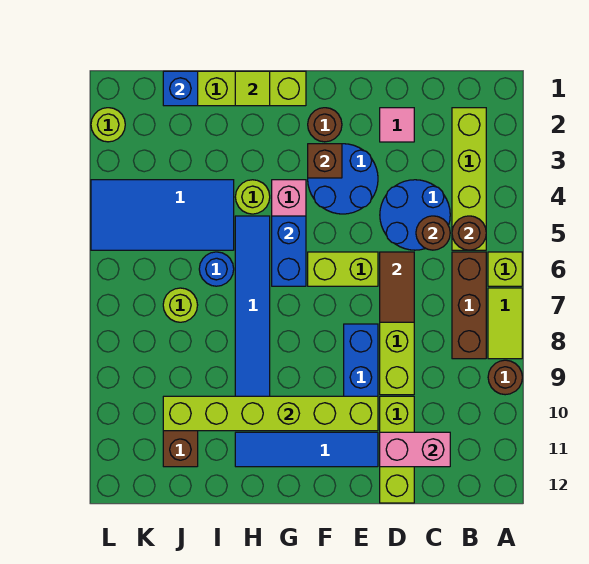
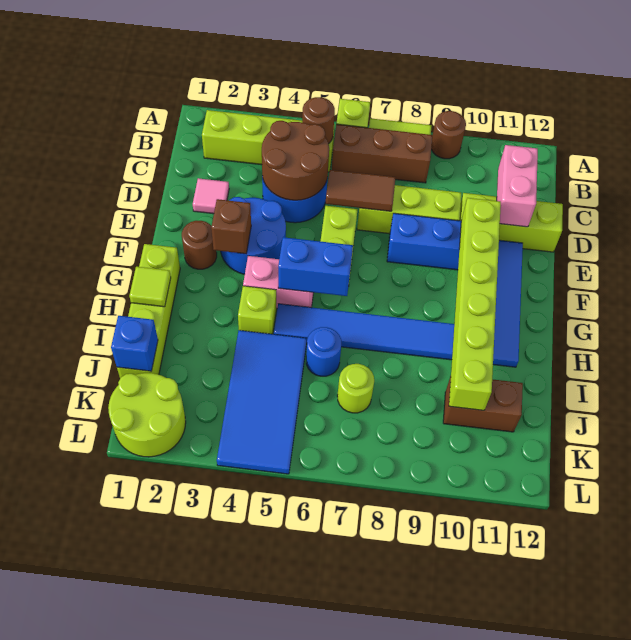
brown round brick C5 level 2 -> brown round brick C4:D5 level 2
lime round brick H4 level 1 -> lime brick H4 level 1
lime round brick L2 level 1 -> lime round brick K1:L2 level 1

